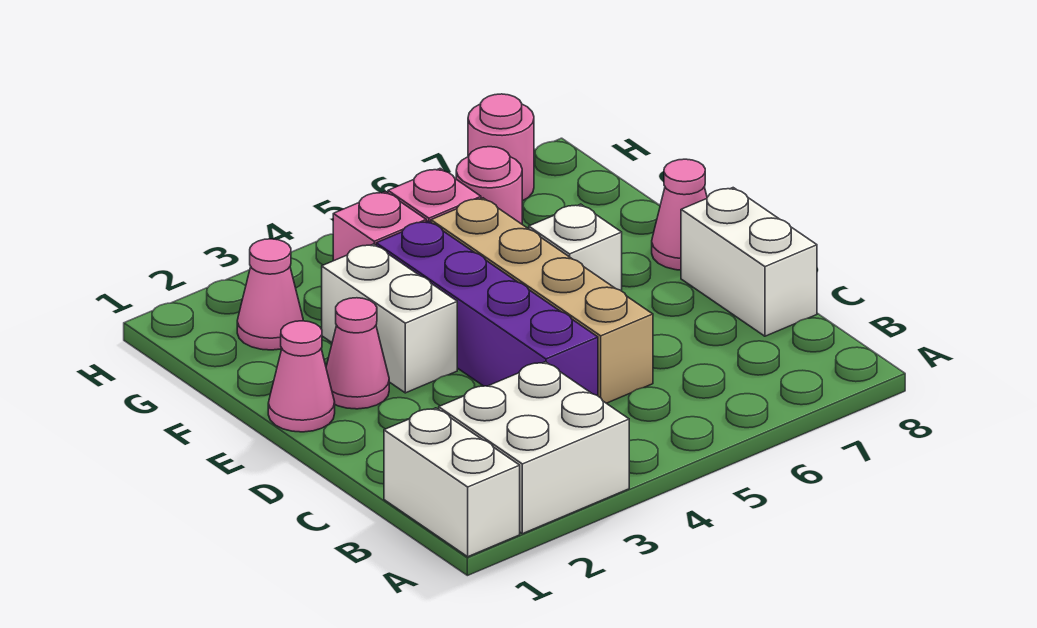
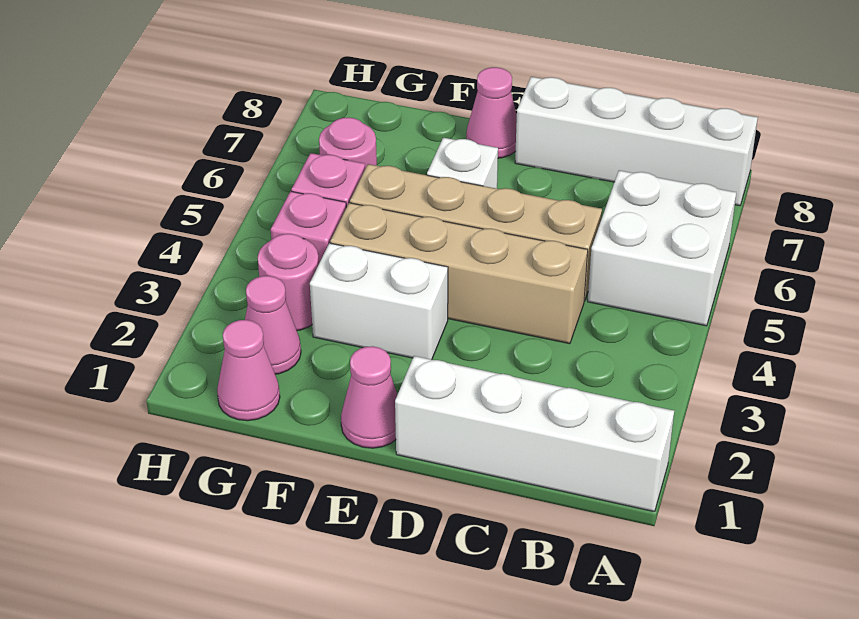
white brick A1:B1 level 1 -> white brick A1:D1 level 1
white brick A2:B3 level 1 -> white brick A5:B6 level 1
purple brick C4:F4 level 1 -> tan brick C4:F4 level 1
white brick C8:D8 level 1 -> white brick A8:D8 level 1
pink cone E2 level 1 -> pink cone G1 level 1
pink round brick H7 level 1 -> pink round brick G3 level 1

